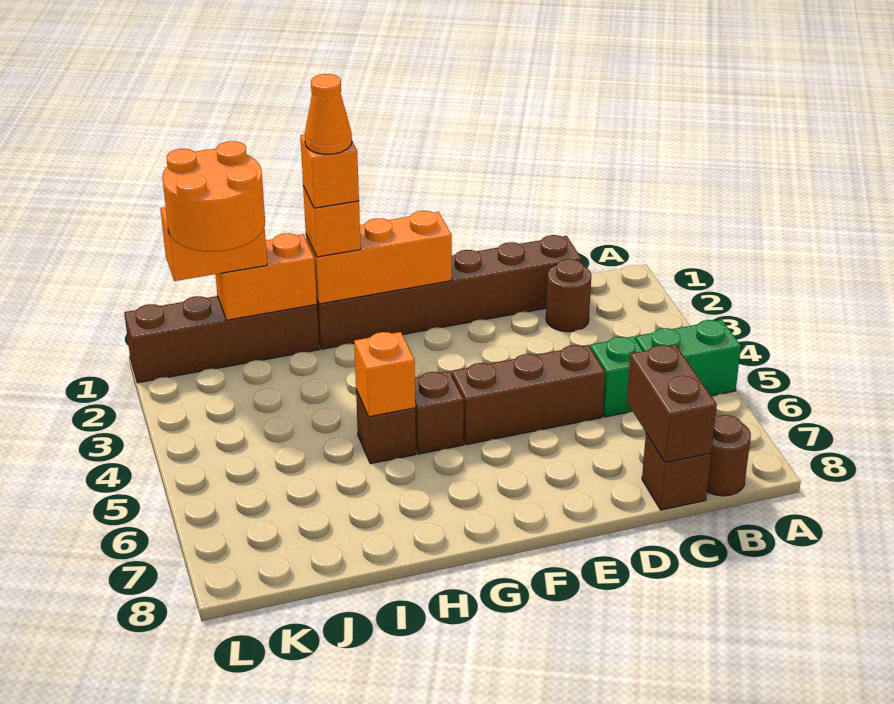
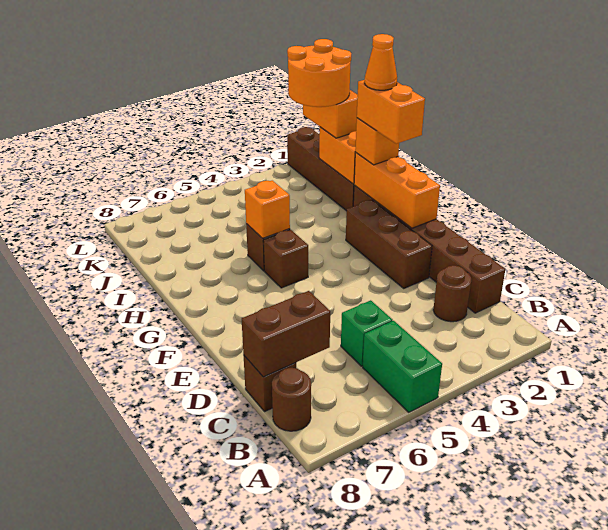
brown brick D5:F5 level 1 -> brown brick E2:G2 level 1
orange brick H1 level 4 -> orange brick G1:H1 level 4

